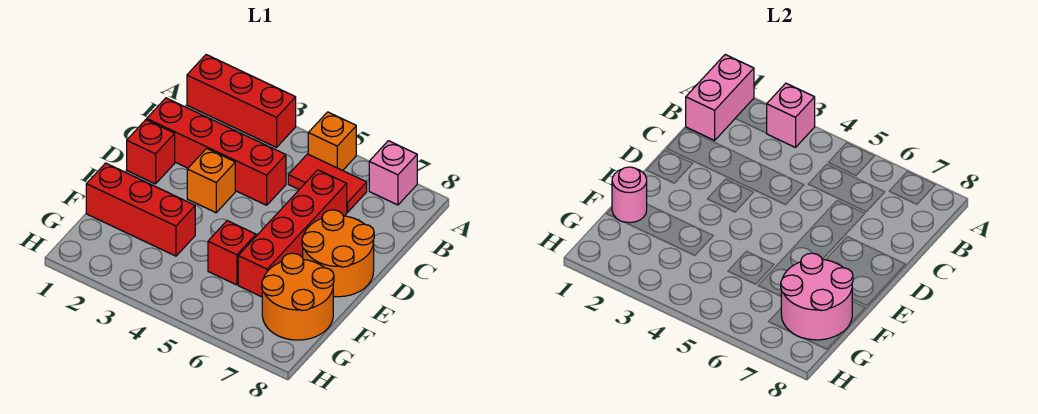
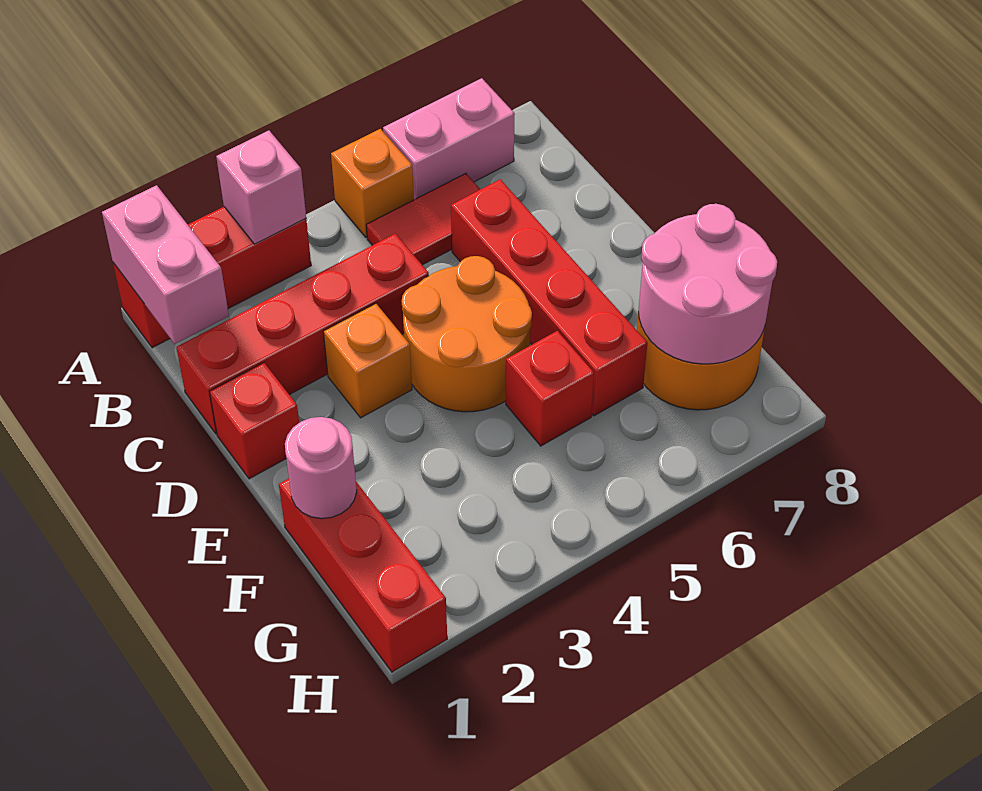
pink brick A7 level 1 -> pink brick A6:A7 level 1
orange round brick D7:E8 level 1 -> orange round brick D4:E5 level 1
red brick F1:F3 level 1 -> red brick F1:H1 level 1

